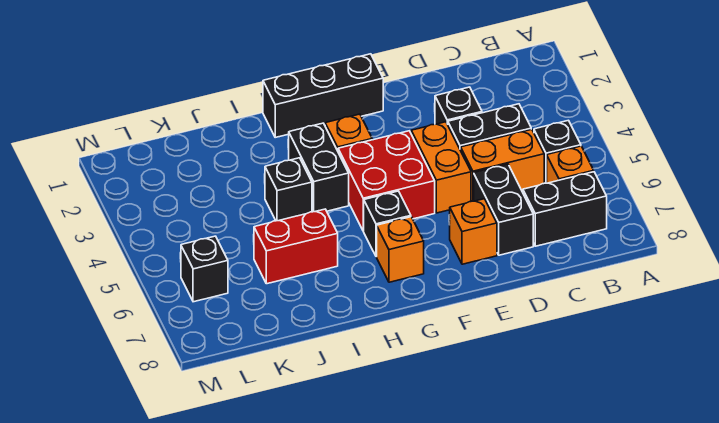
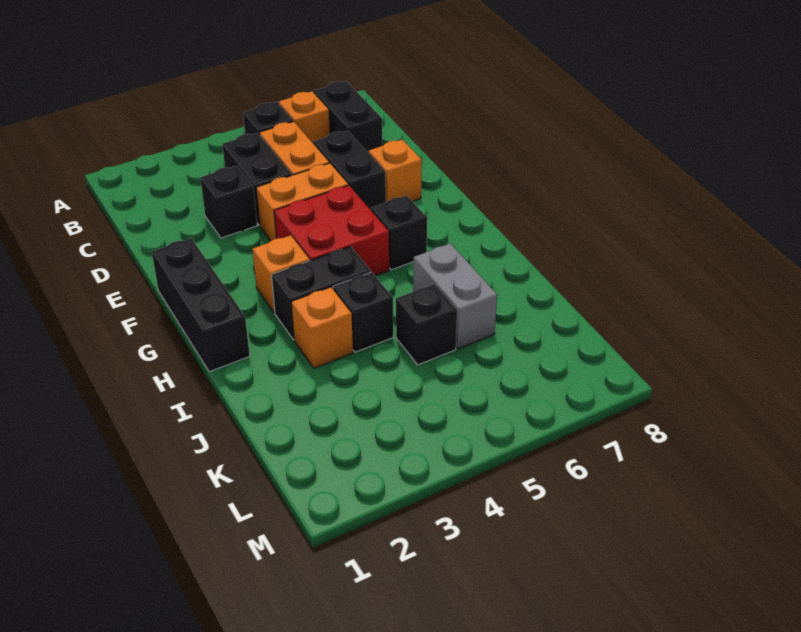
black brick D6:D7 level 1 -> black brick D6:E6 level 1
orange brick G7 level 1 -> orange brick I3 level 1
red brick I6:J6 level 1 -> grey brick I6:J6 level 1
black brick L6 level 1 -> black brick J5 level 1

